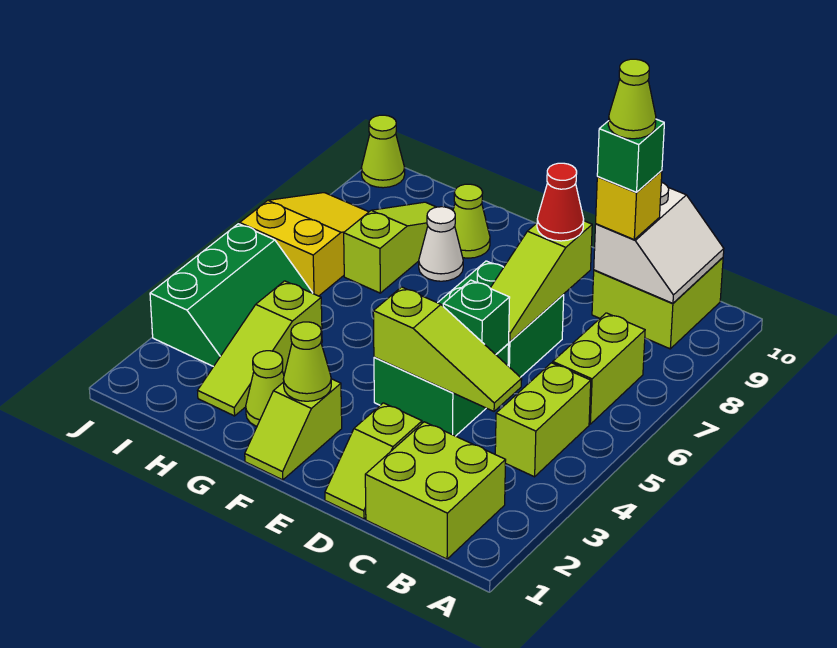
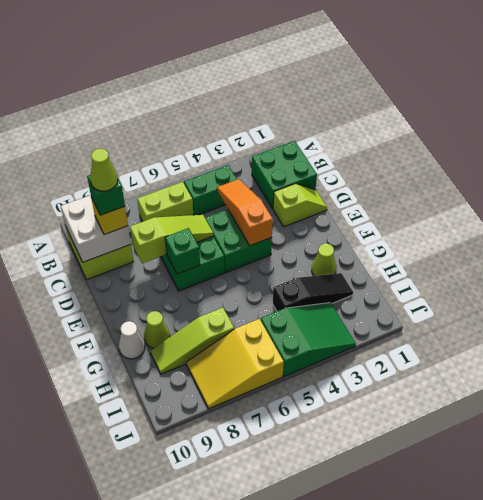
lime brick B1:C2 level 1 -> green brick B1:C2 level 1
lime brick B4:B5 level 1 -> green brick B4:B5 level 1
white slope B9:C10 level 2 top C -> white brick B9:C10 level 2
lime slope C4:E4 level 2 top E -> orange slope C4:E4 level 2 top E
green brick D5 level 2 -> green brick E7 level 2
red cone D8 level 3 -> none
lime slope F1:F2 level 1 top 2 -> none
lime cone F2 level 2 -> none
white cone G8 level 1 -> white cone G10 level 1
lime slope H2:H4 level 1 top 4 -> black slope H2:H4 level 1 top 4
green slope I3:J5 level 1 top J -> green slope I3:J5 level 1 top 5
lime cone J10 level 1 -> none

